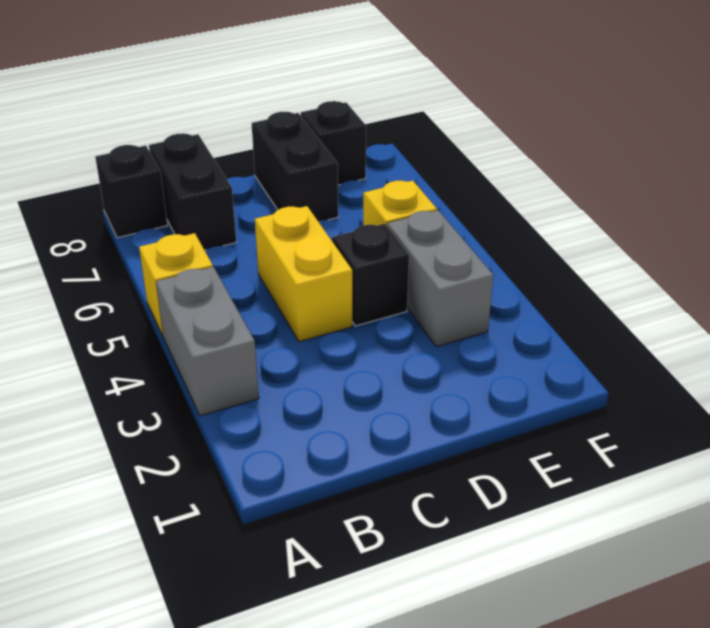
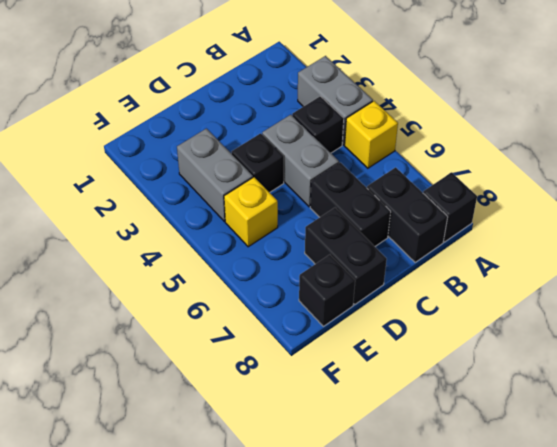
none -> black brick B4 level 1
yellow brick C4:C5 level 1 -> grey brick C4:C5 level 1
none -> black brick C6:C7 level 1

